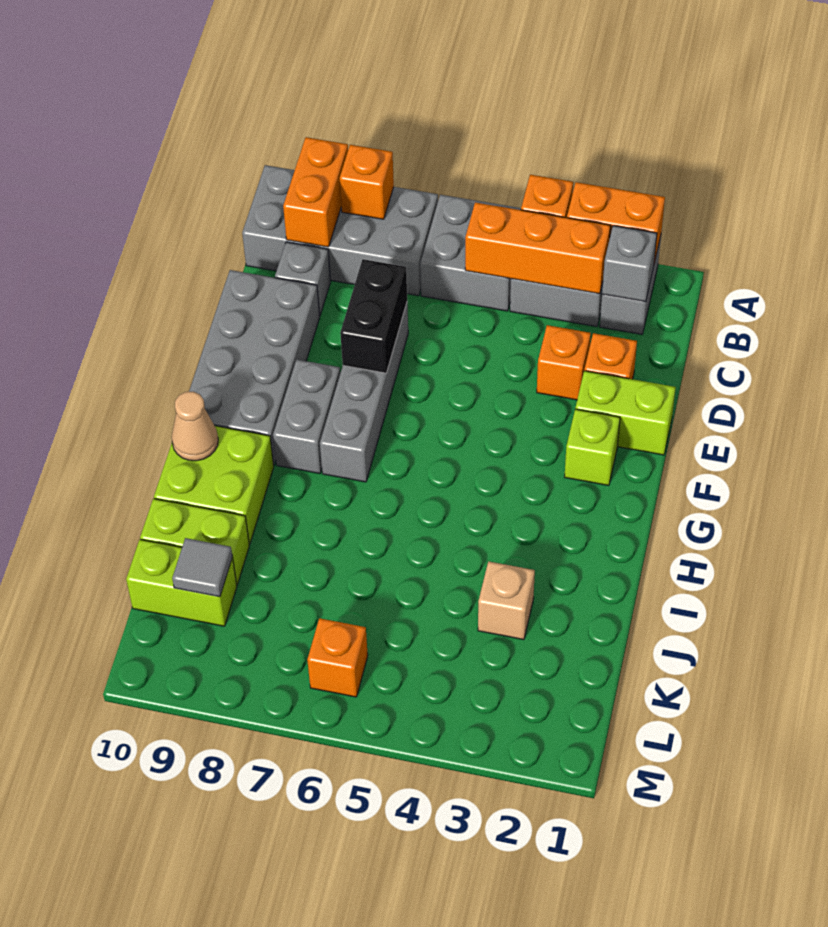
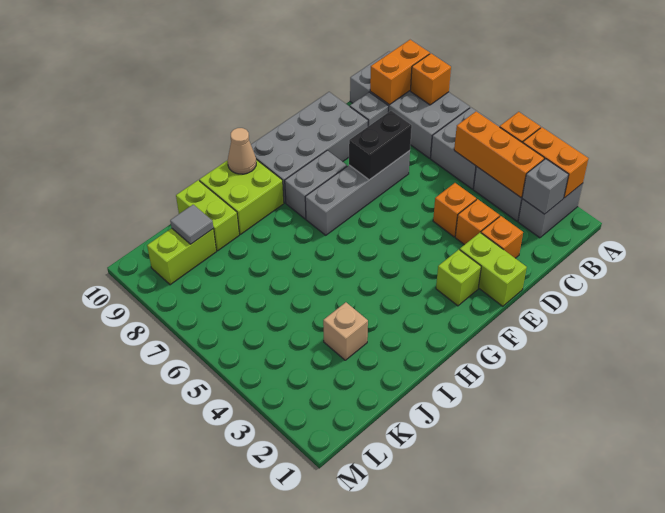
lime brick K9:K10 level 1 -> lime brick K9:L9 level 1
orange brick L6 level 1 -> orange brick D4 level 1

